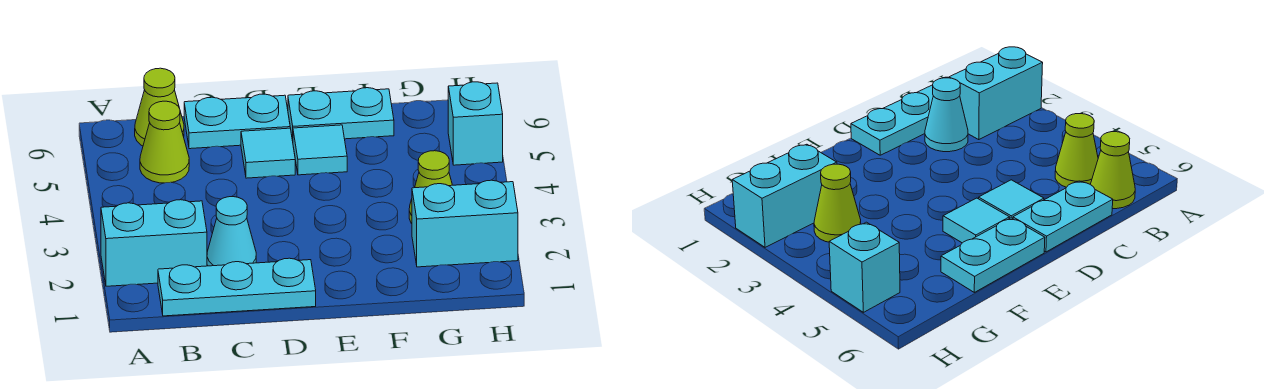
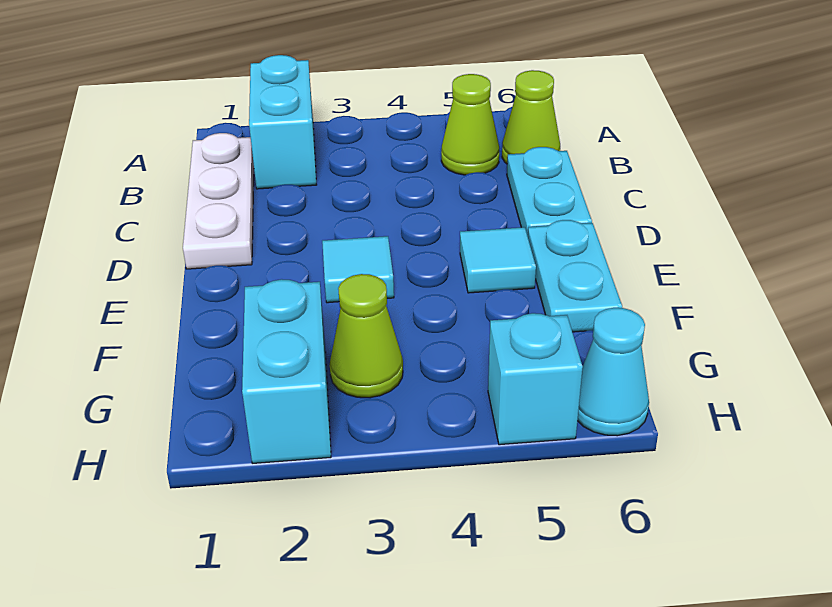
cyan plate B1:D1 level 1 -> white plate B1:D1 level 1
cyan cone C2 level 1 -> cyan cone H6 level 1
cyan tile D5 level 1 -> cyan tile E3 level 1

